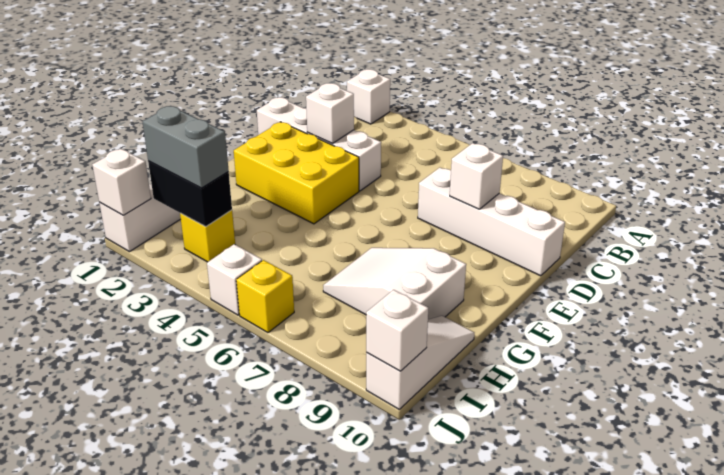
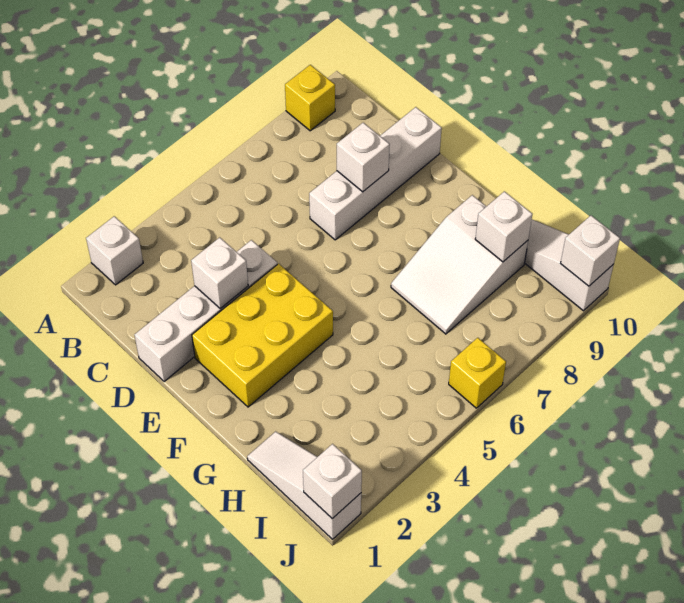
black brick I2:I3 level 2 -> none
grey brick I2:I3 level 3 -> none
yellow brick I3 level 1 -> yellow brick A9 level 1
white brick J5 level 1 -> white brick H9 level 2

